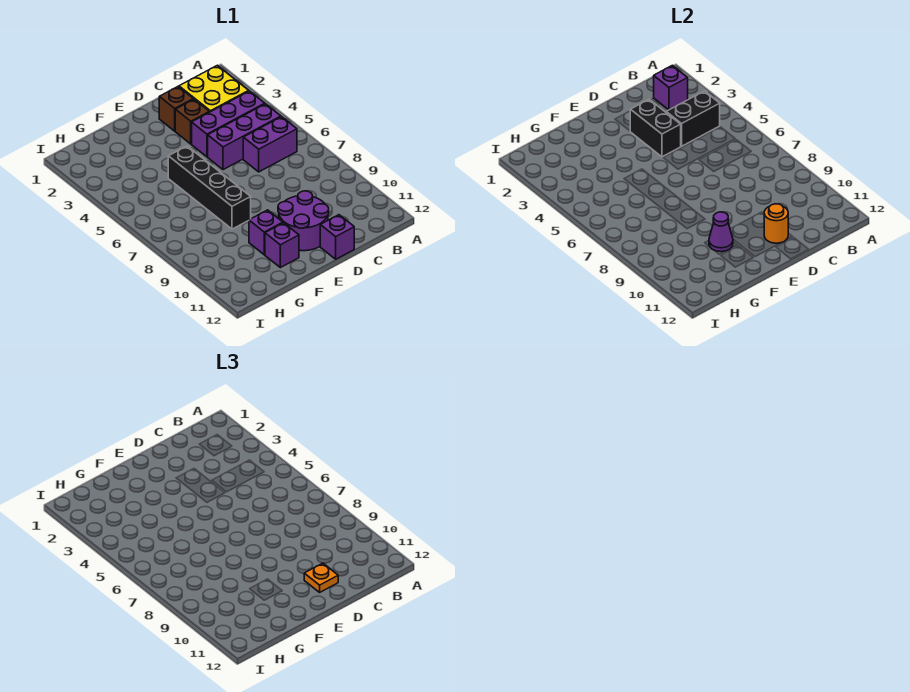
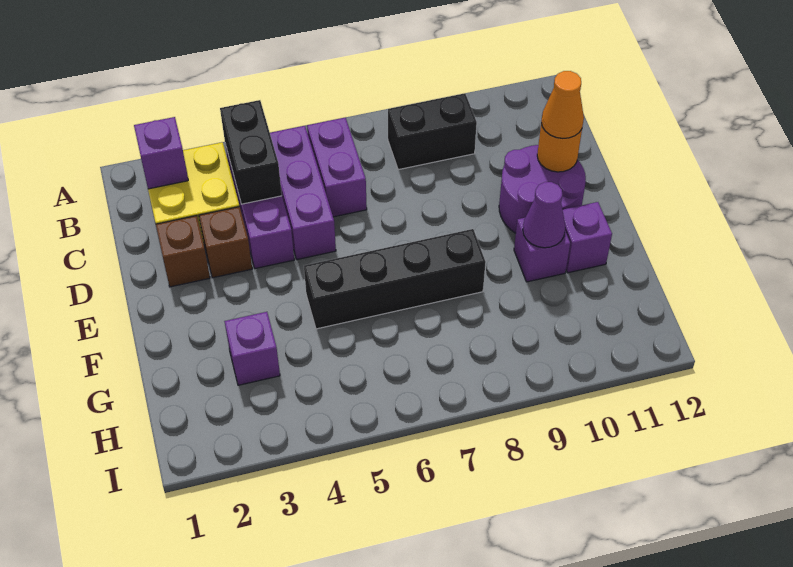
black brick D3:D4 level 2 -> black brick B8:B9 level 1
orange plate D11 level 3 -> orange cone D11 level 3
purple brick D12 level 1 -> purple brick G3 level 1

